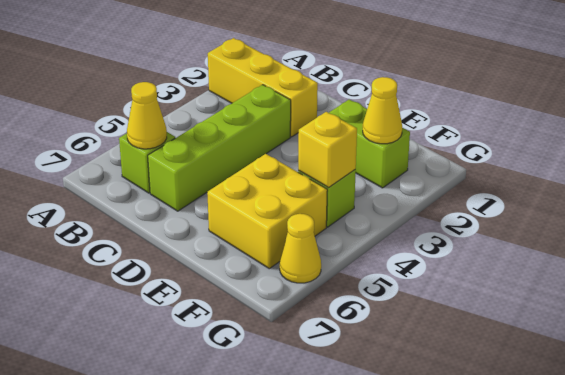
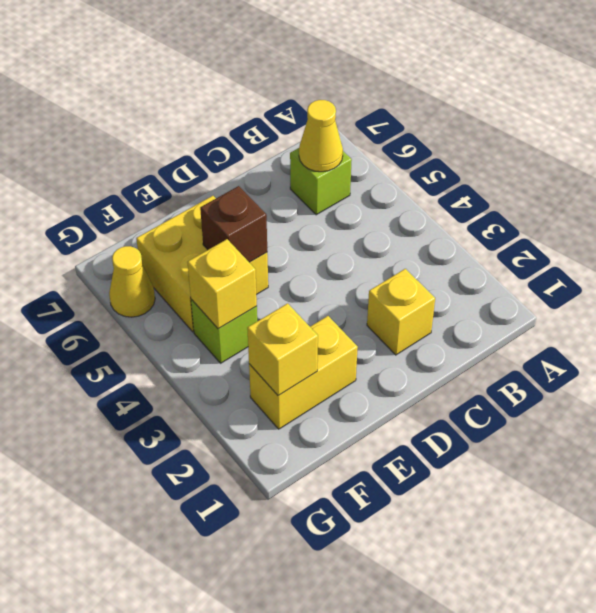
yellow brick A2:C2 level 1 -> yellow brick C2 level 1
lime brick C3:C6 level 1 -> none
lime brick E2:F2 level 1 -> yellow brick E2:F2 level 1
none -> brown brick E5 level 2
yellow cone F2 level 2 -> yellow brick F2 level 2

